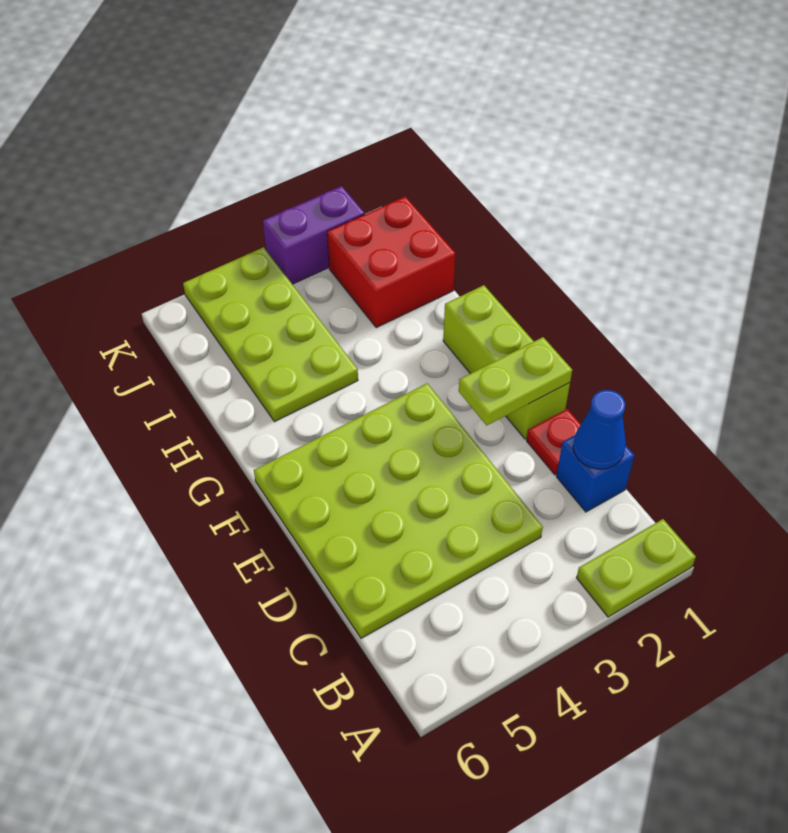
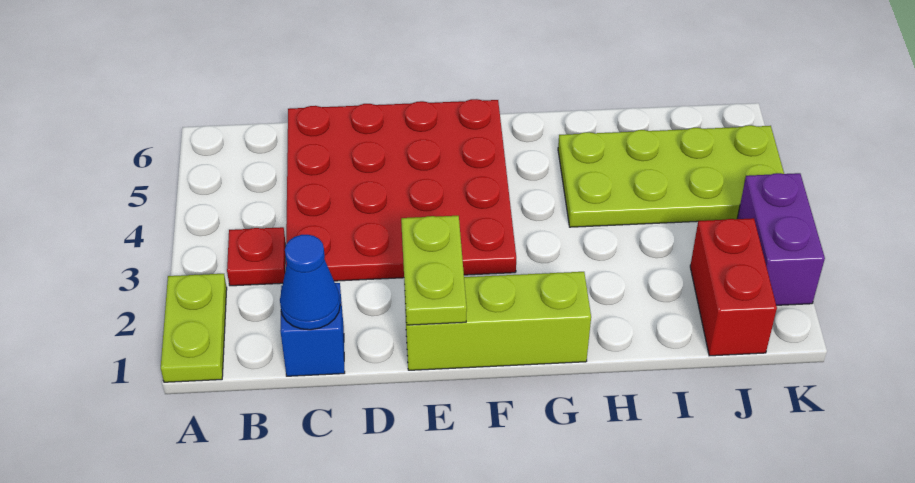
lime plate C3:F6 level 1 -> red plate C3:F6 level 1
red plate D1 level 1 -> red plate B3 level 1
red brick I1:J2 level 1 -> red brick J1:J2 level 1

